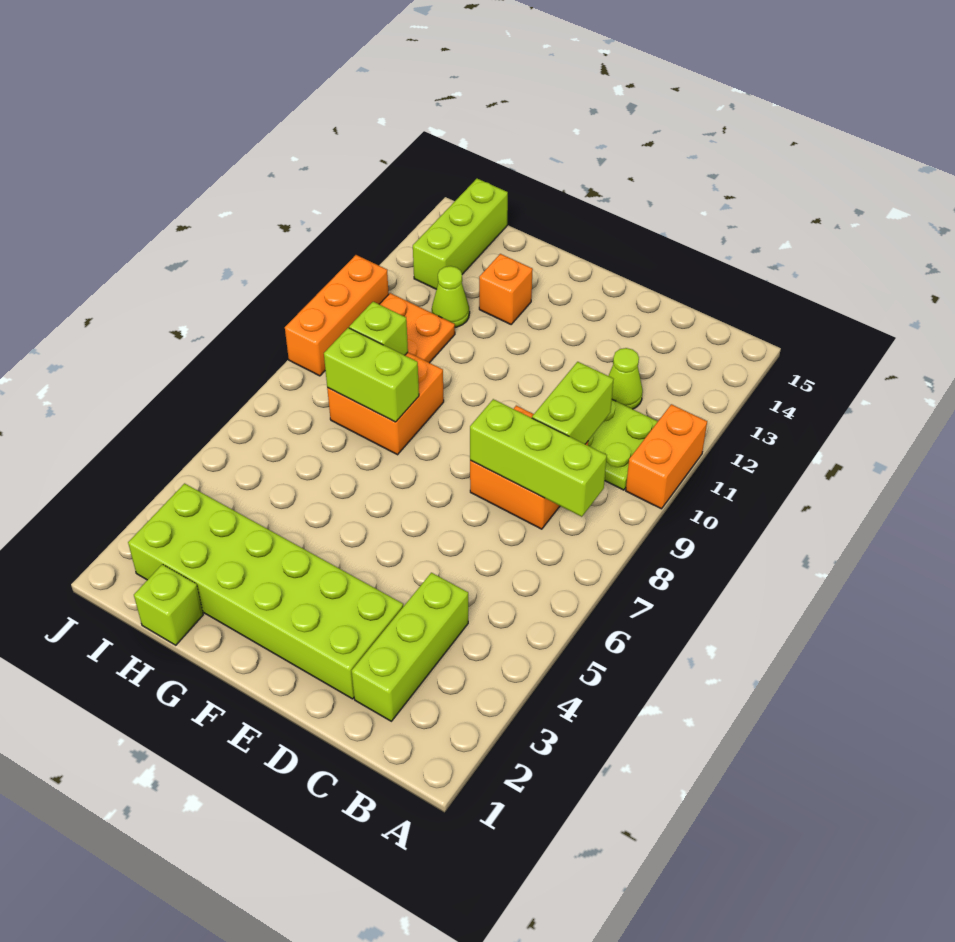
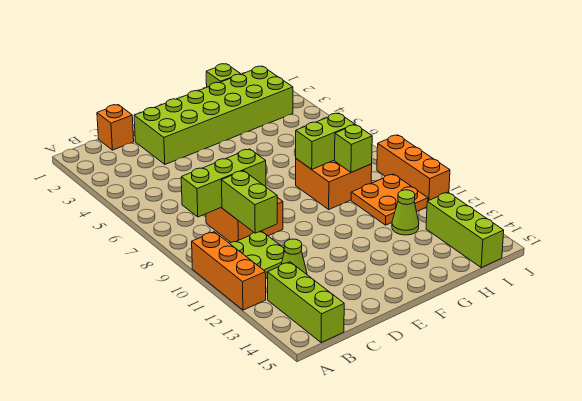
orange brick A10:A11 level 1 -> orange brick A10:A12 level 1
lime brick C2:C4 level 1 -> lime brick B13:B15 level 1
orange brick G13 level 1 -> orange brick C1 level 1

